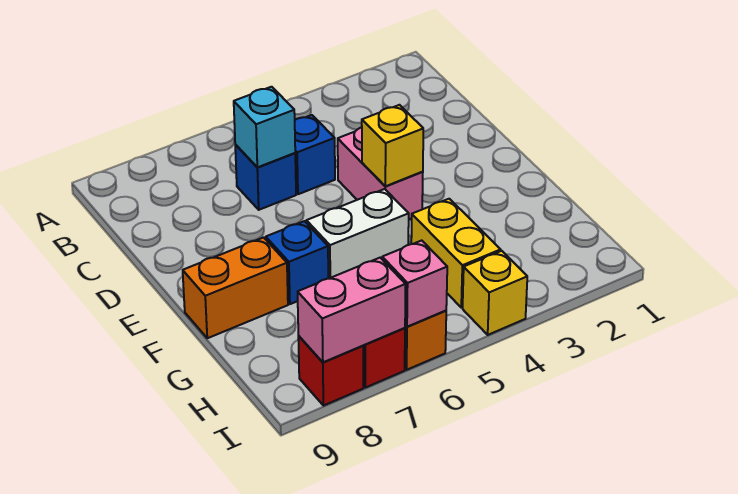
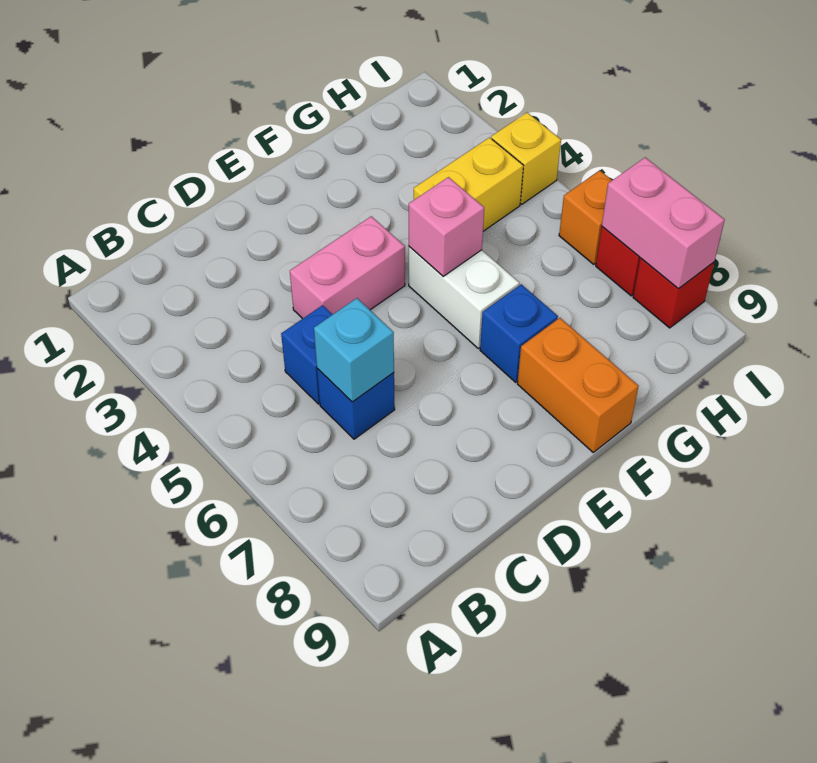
yellow brick E4 level 2 -> none
pink brick I6 level 2 -> pink brick F5 level 2

